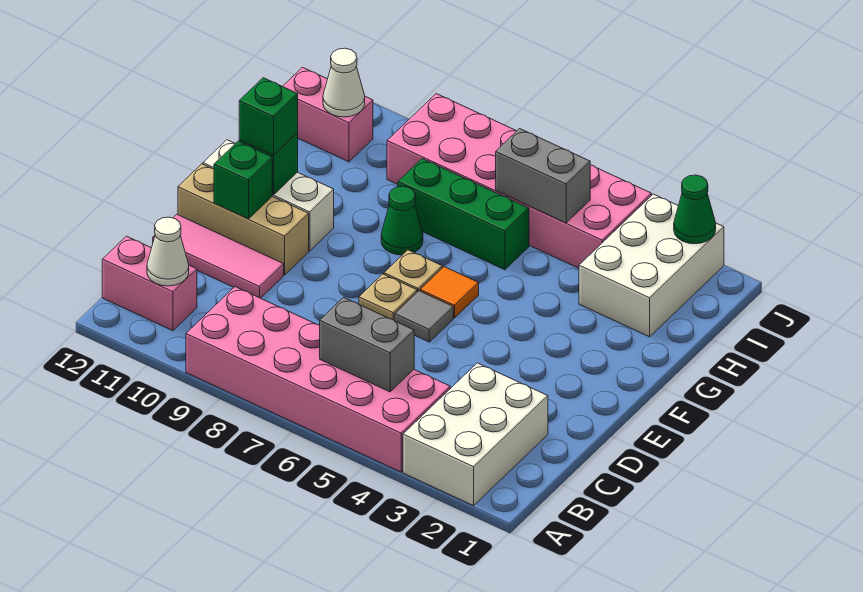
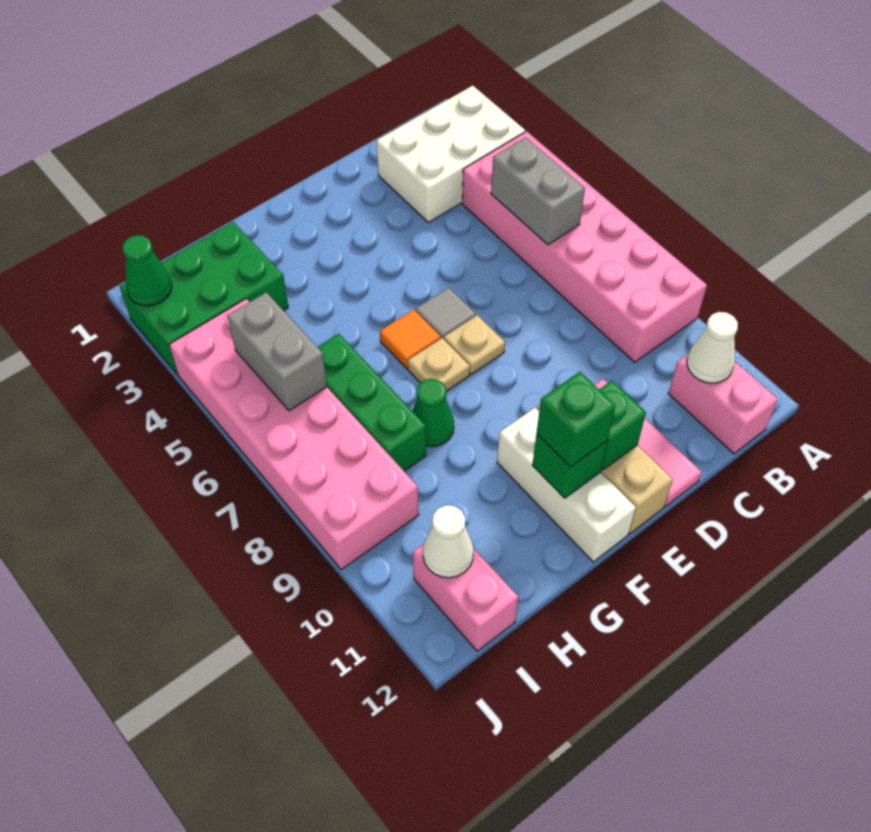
white brick H2:J3 level 1 -> green brick H2:J3 level 1

